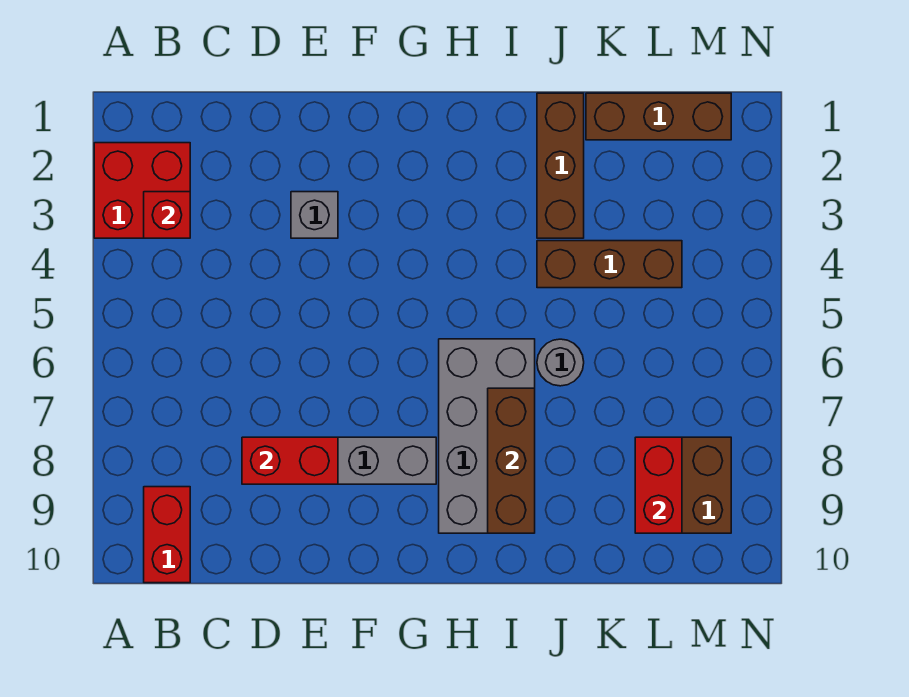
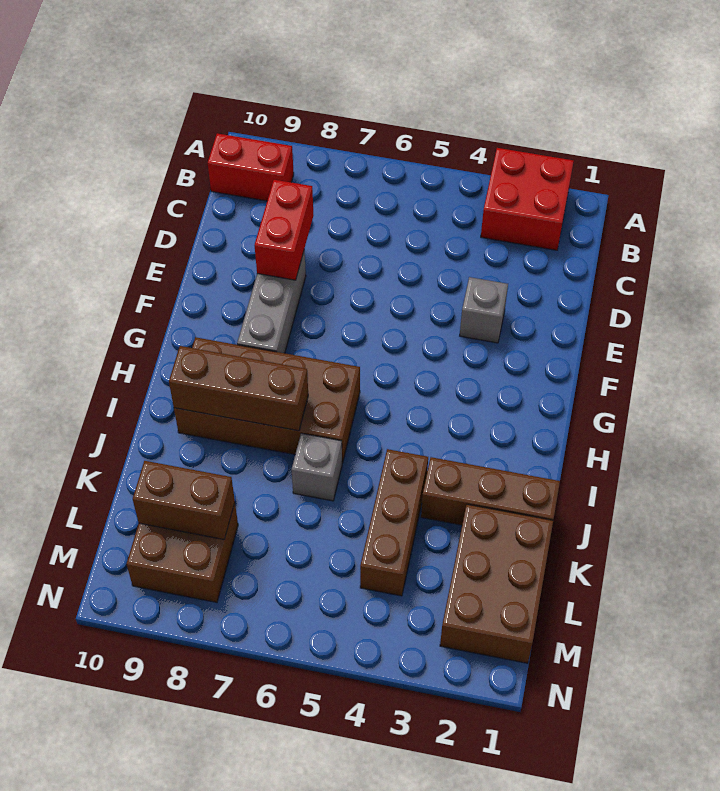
red brick B3 level 2 -> none
grey brick H6:I9 level 1 -> brown brick H6:I9 level 1
grey round brick J6 level 1 -> grey brick J6 level 1
brown brick K1:M1 level 1 -> brown brick K1:M2 level 1
red brick L8:L9 level 2 -> brown brick L8:L9 level 2

